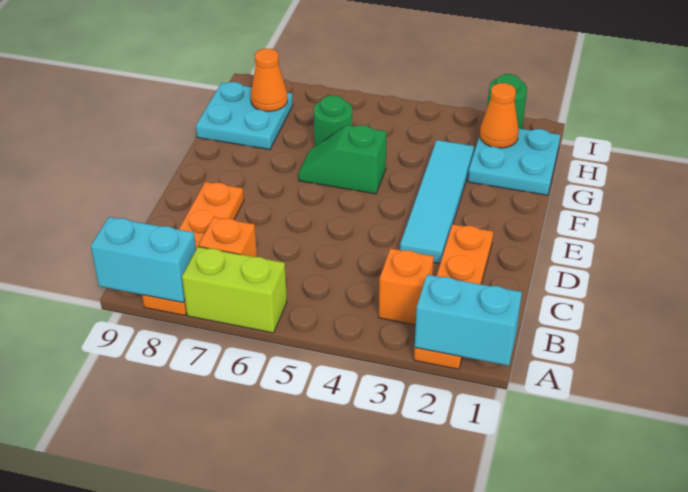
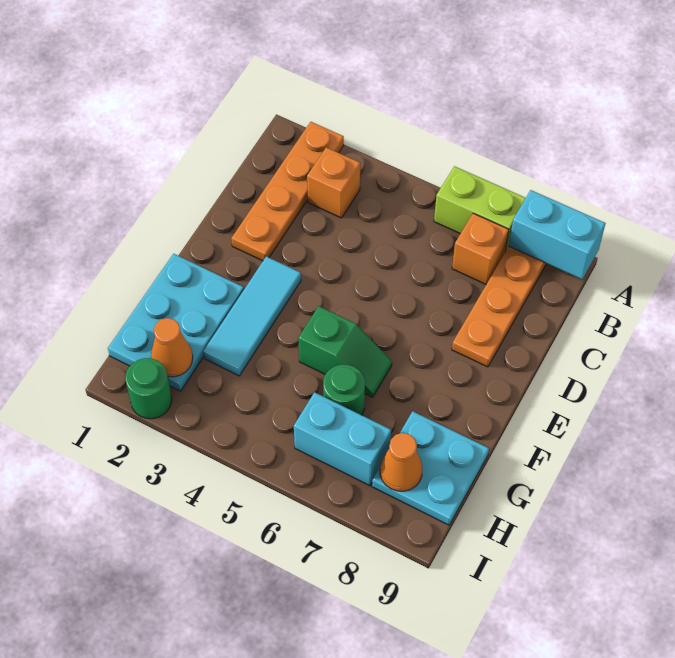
cyan brick A1:A2 level 2 -> cyan brick H6:H7 level 1
cyan tile D3:G3 level 1 -> cyan tile E3:G3 level 1
cyan plate G1:H2 level 1 -> cyan plate F1:H2 level 1

